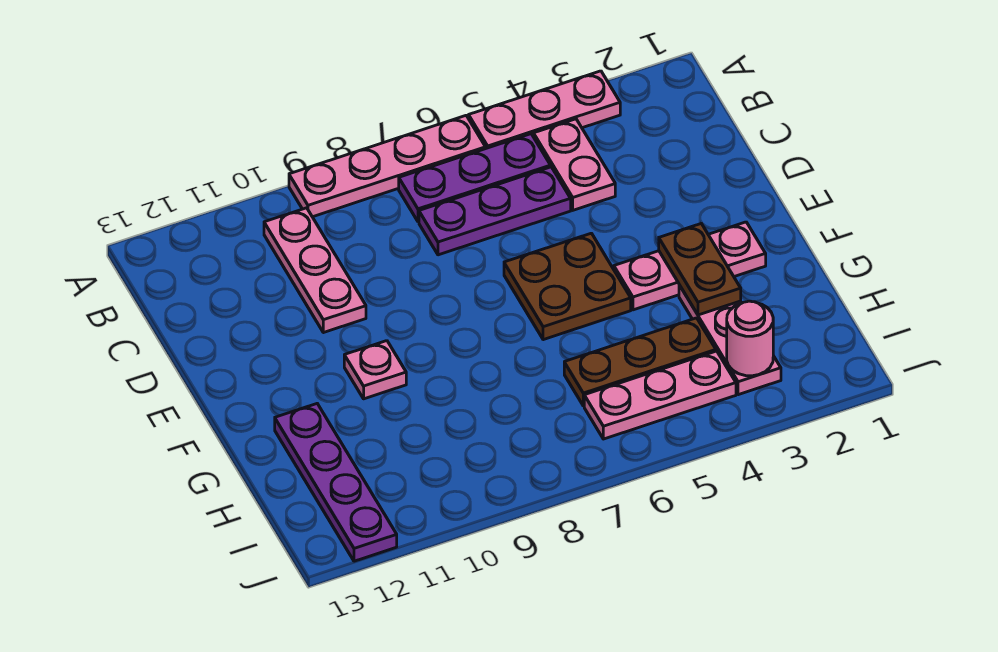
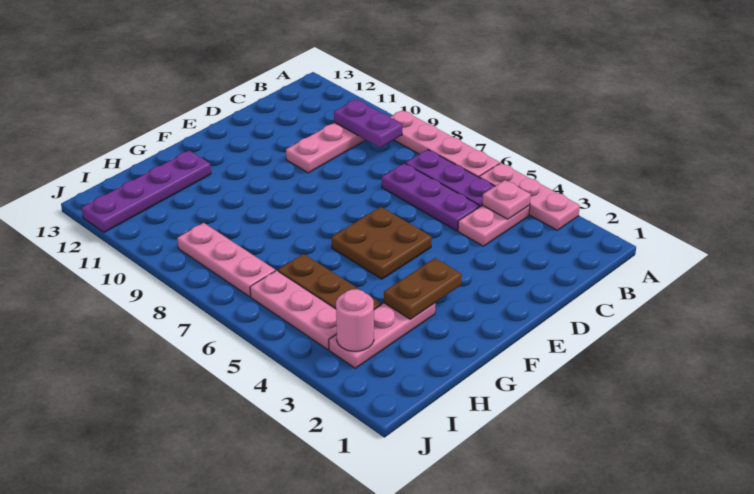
none -> purple plate B9:B10 level 2
pink plate F2:F4 level 1 -> pink plate I7:I9 level 1
pink plate F10 level 1 -> pink plate B4 level 2

